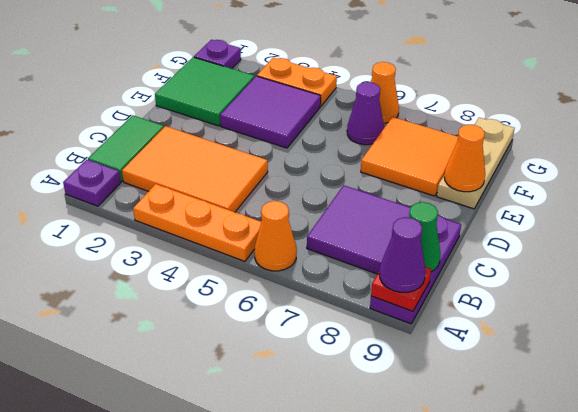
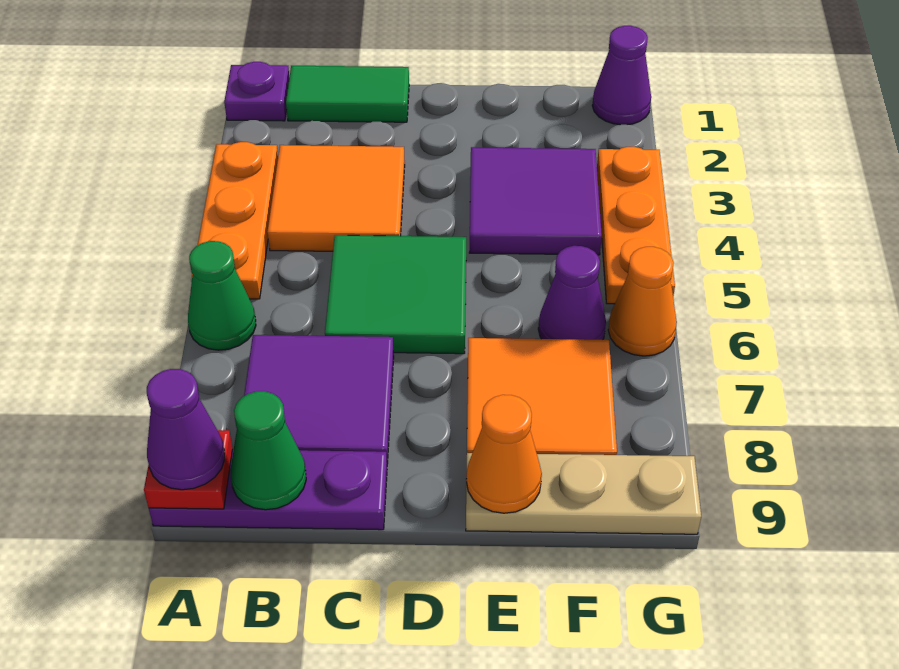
orange cone A6 level 1 -> green cone A6 level 1
orange tile B2:C4 level 1 -> orange tile B3:C4 level 1
green tile E1:F2 level 1 -> green tile C5:D6 level 1
purple plate G1 level 1 -> purple cone G1 level 1
orange plate G3:G4 level 1 -> orange plate G3:G5 level 1

